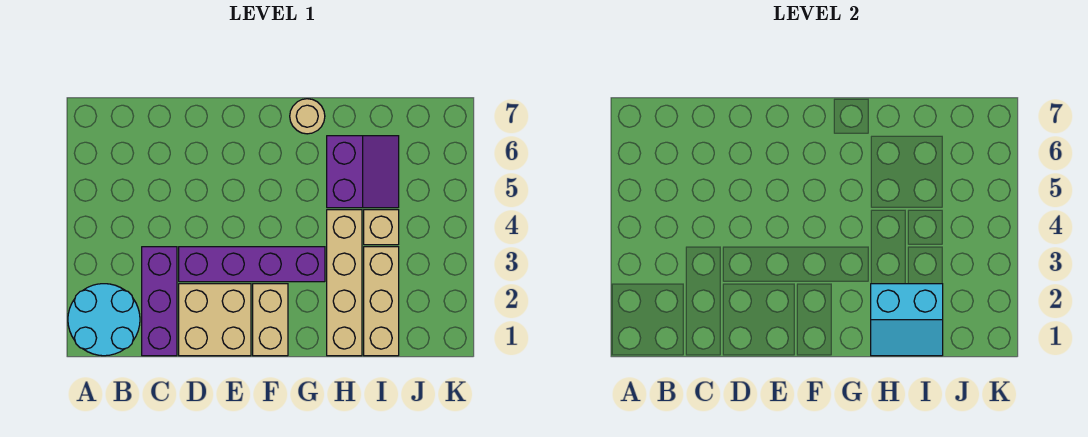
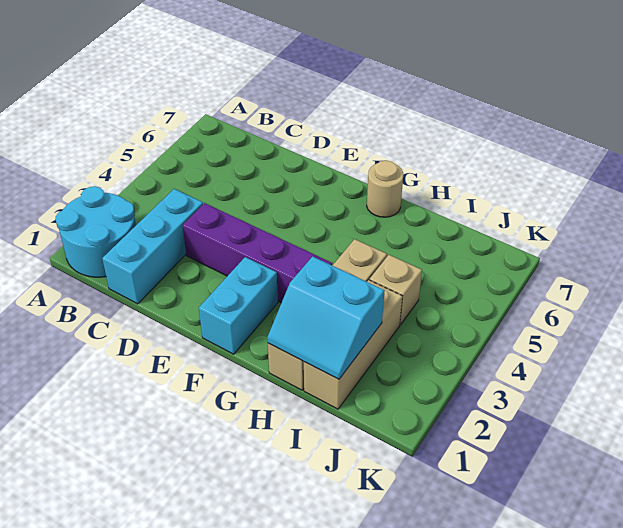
purple brick C1:C3 level 1 -> cyan brick C1:C3 level 1
tan brick D1:E2 level 1 -> none
tan brick F1:F2 level 1 -> cyan brick F1:F2 level 1
purple slope H5:I6 level 1 top H -> none

